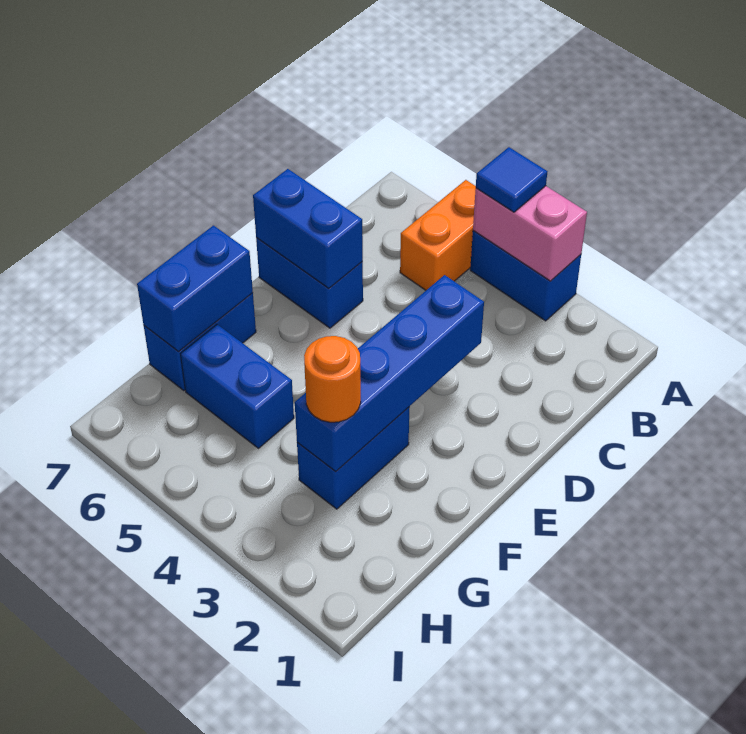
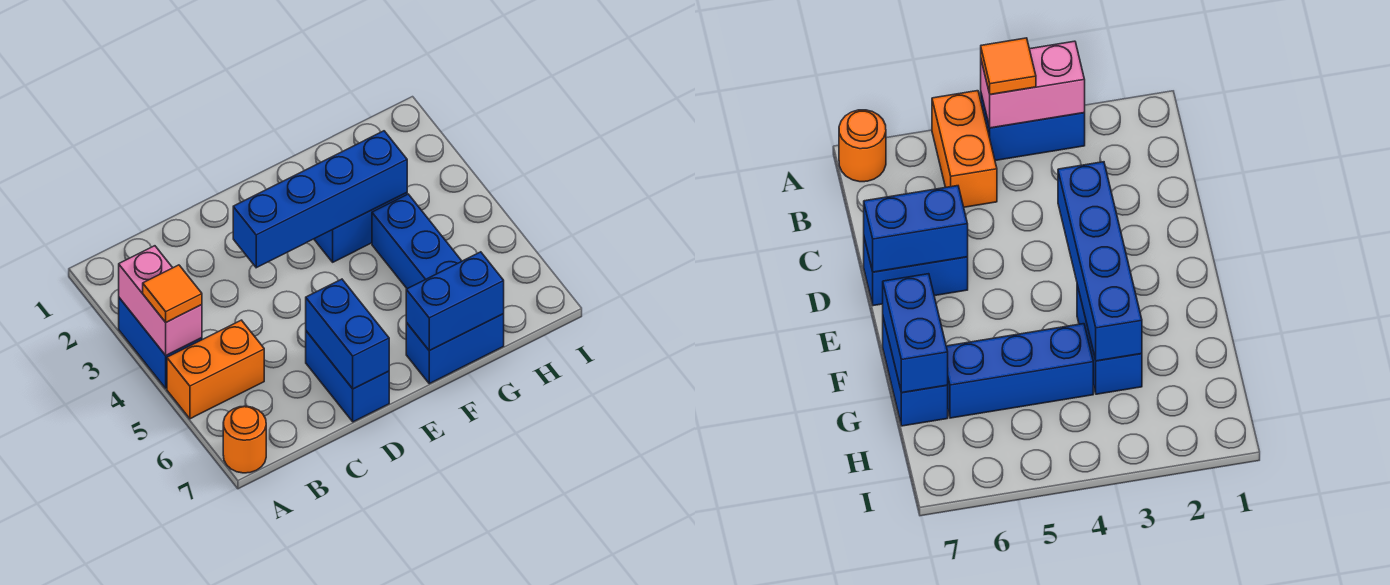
blue tile A4 level 3 -> orange tile A4 level 3
orange round brick G3 level 3 -> orange round brick A7 level 1
blue brick G5:G6 level 1 -> blue brick G4:G6 level 1

